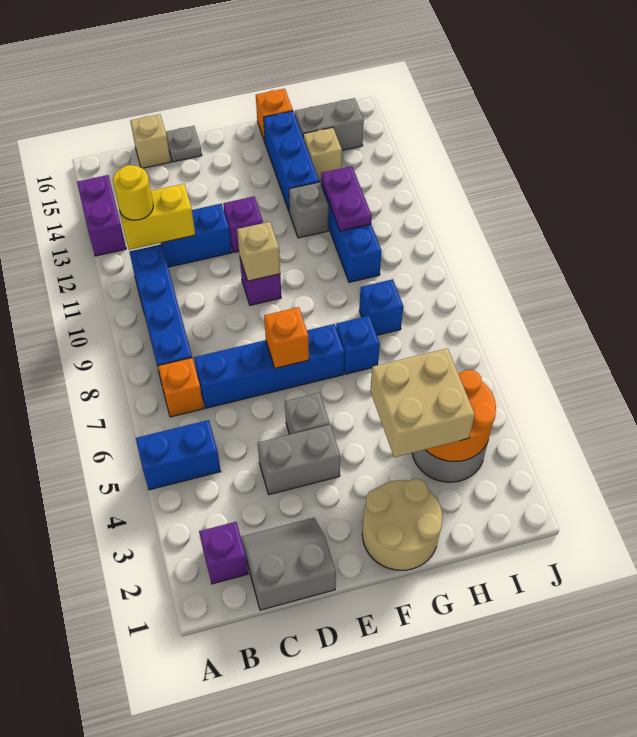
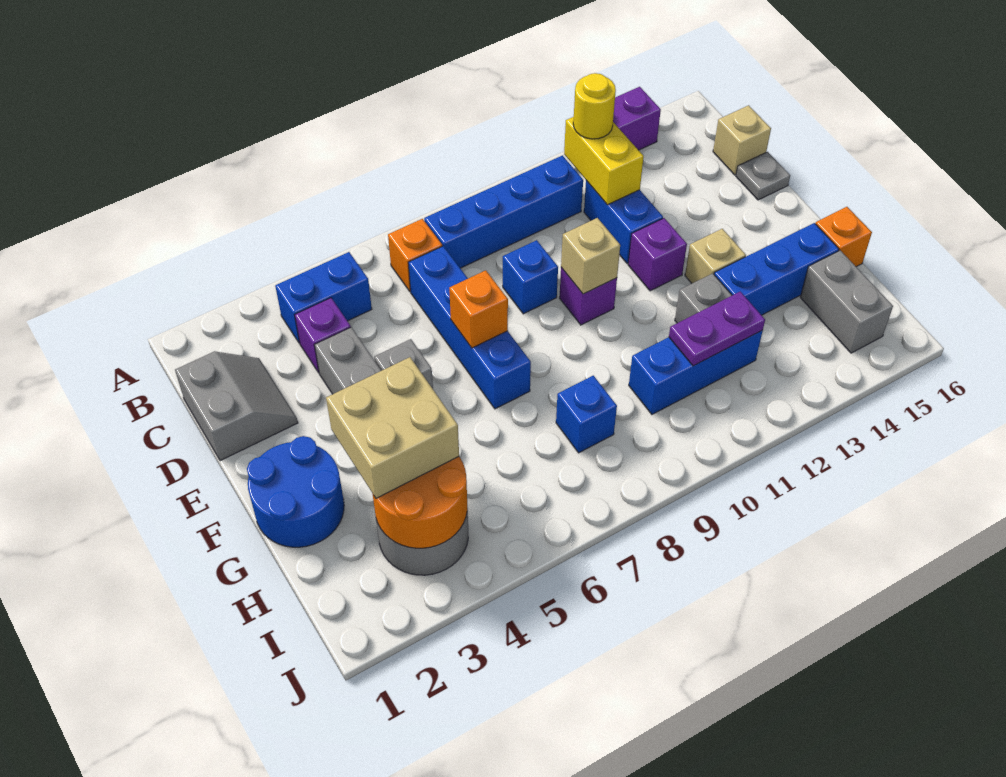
blue brick A5:B5 level 1 -> blue brick B4:B5 level 1
purple brick B2 level 1 -> purple brick C4 level 1
tan round brick F1:G2 level 1 -> blue round brick F1:G2 level 1
blue brick G7 level 1 -> blue brick D9 level 1
tan brick H14 level 1 -> tan brick F13 level 1

